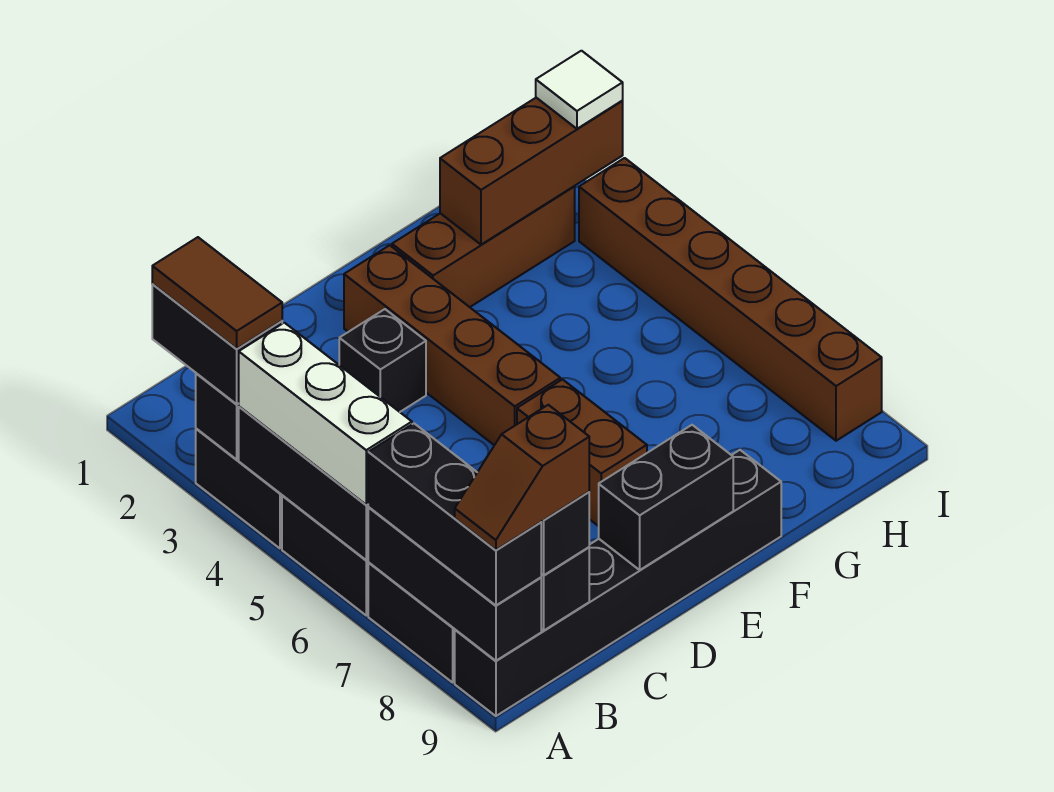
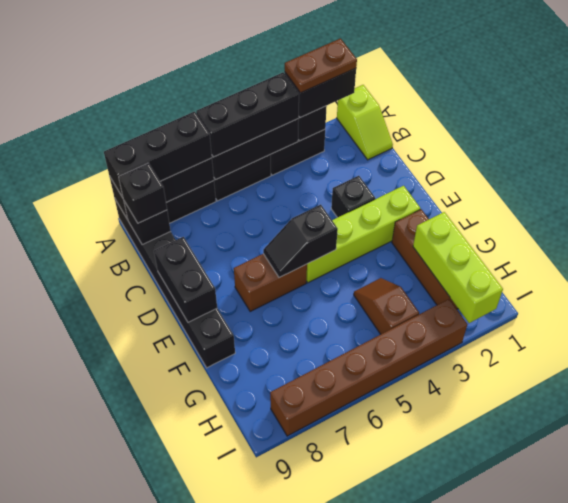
none -> lime slope A1:B1 level 1 top A
brown tile A2:A3 level 4 -> brown plate A2:A3 level 4
white brick A4:A6 level 3 -> black brick A4:A6 level 3
brown slope A9:B9 level 4 top B -> brown slope G4:H4 level 1 top H
brown brick E2:E5 level 1 -> lime brick E2:E5 level 1
none -> black slope E5:E6 level 2 top 5
brown brick G2:I2 level 2 -> lime brick G2:I2 level 2
white tile I2 level 3 -> none

